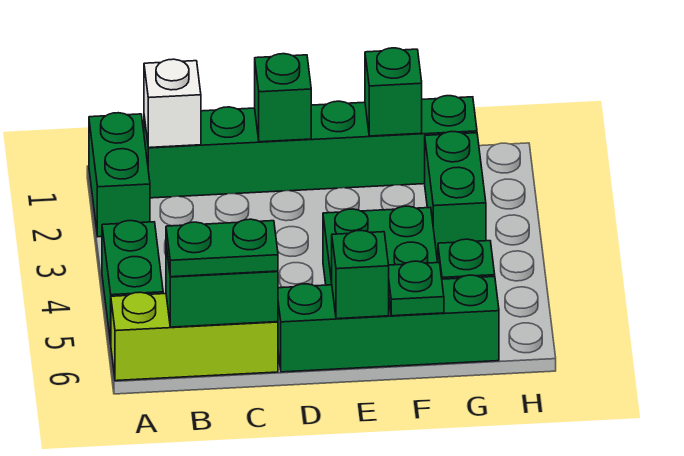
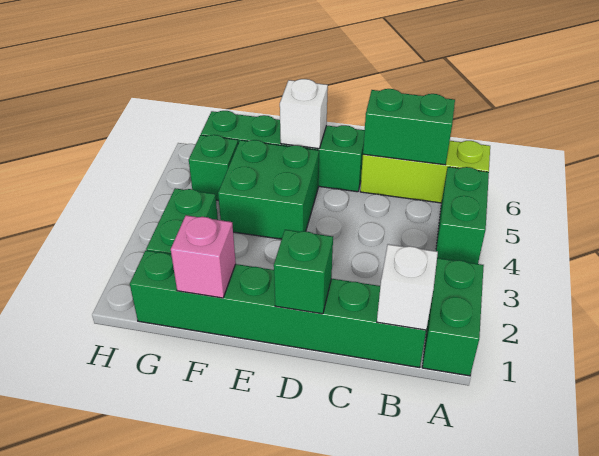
green plate B6:C6 level 3 -> none
green brick E6 level 2 -> white brick E6 level 2
green brick F1 level 2 -> pink brick F1 level 2
green plate F6 level 2 -> none

